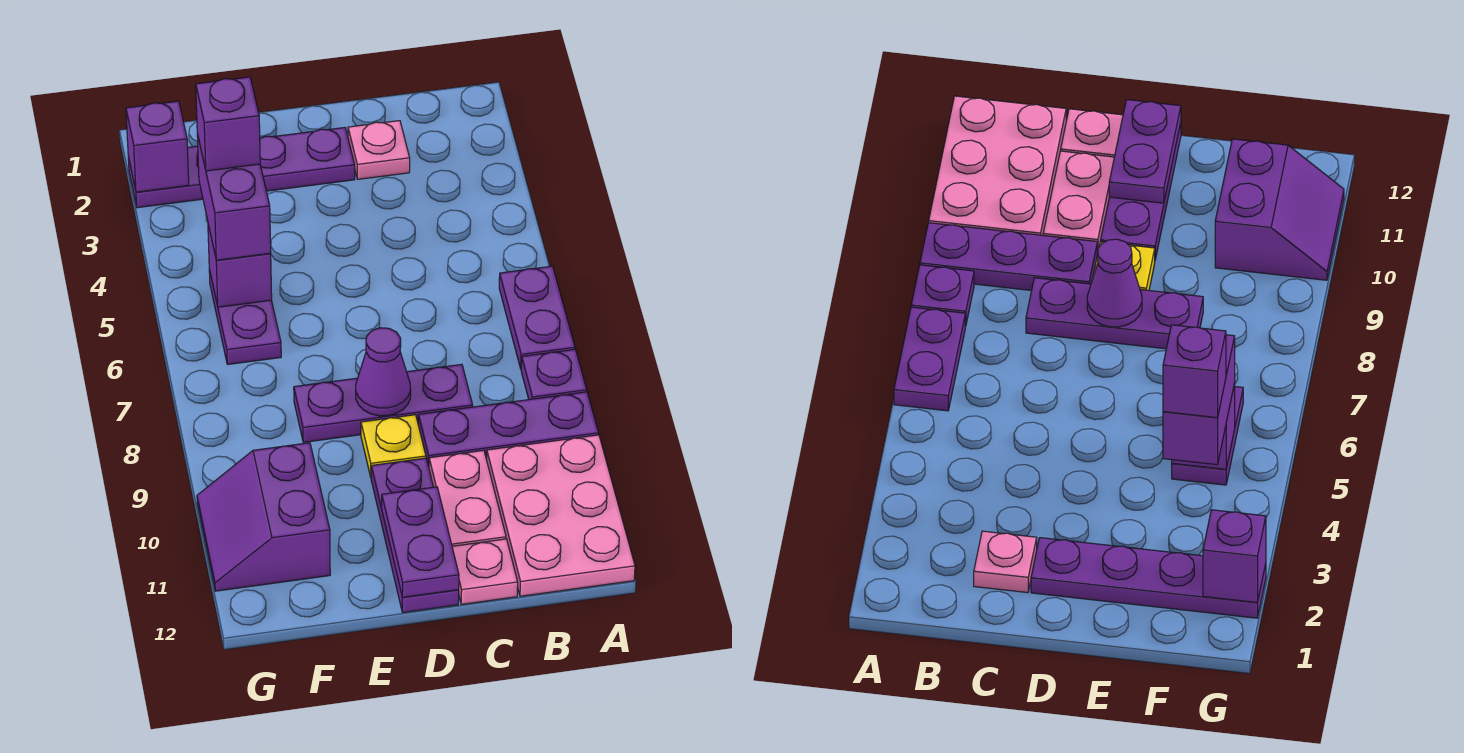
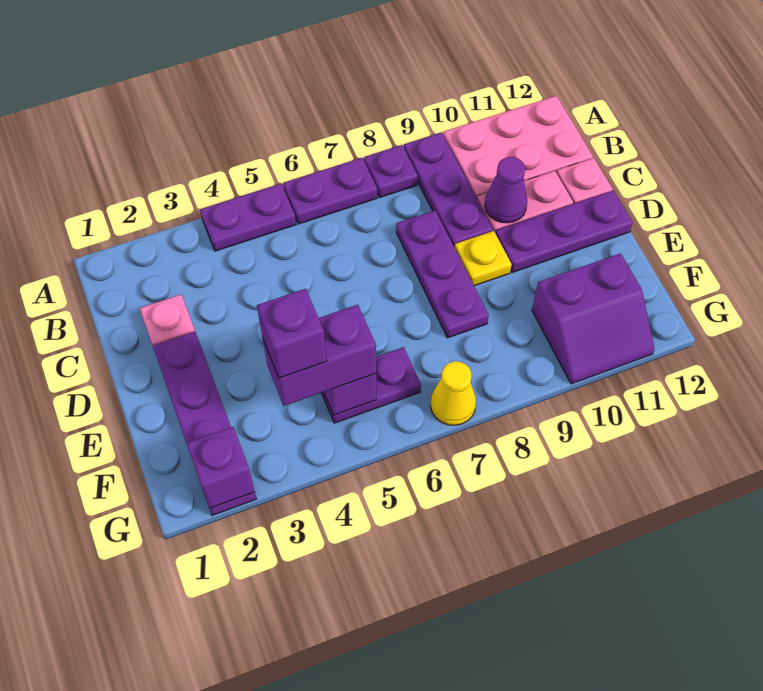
purple cone D8 level 2 -> purple cone C10 level 2
purple plate D11:D12 level 2 -> purple plate A4:A5 level 1
none -> yellow cone G7 level 1

